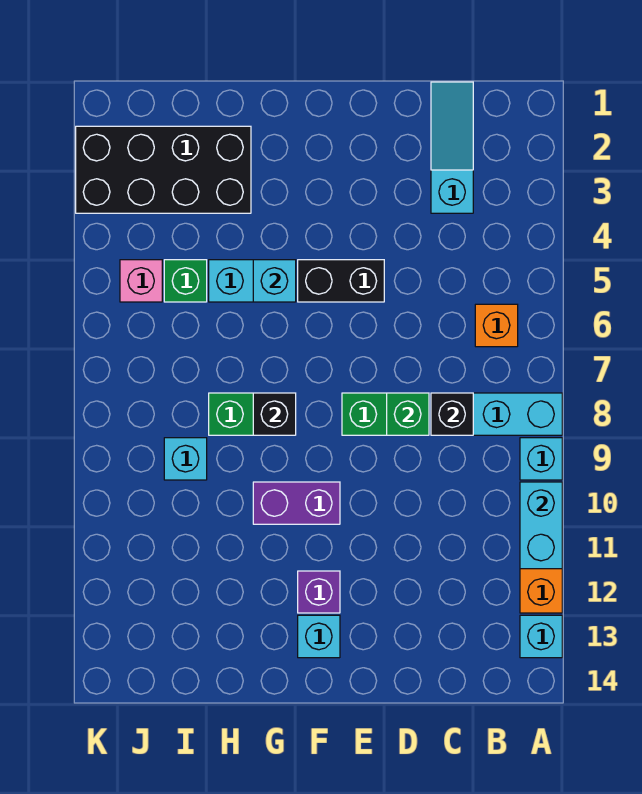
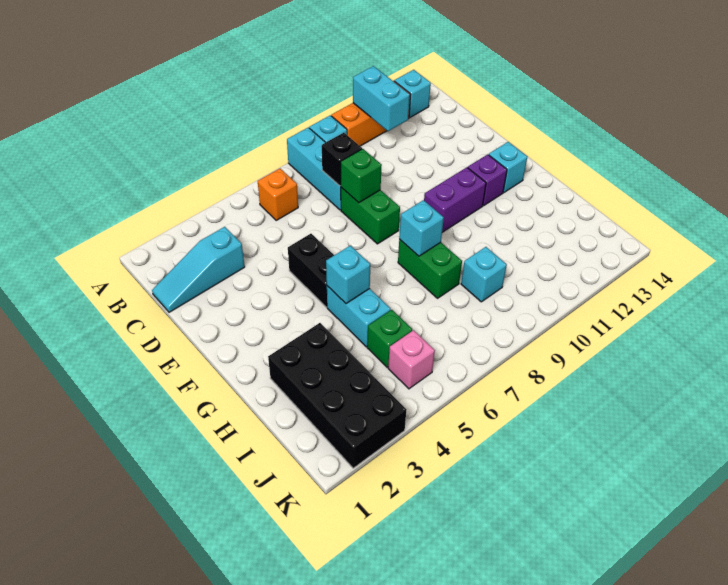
cyan brick A10:A11 level 2 -> cyan brick A11:B11 level 2
purple brick F10:G10 level 1 -> purple brick F10:F11 level 1
black brick G8 level 2 -> cyan brick G8 level 2

